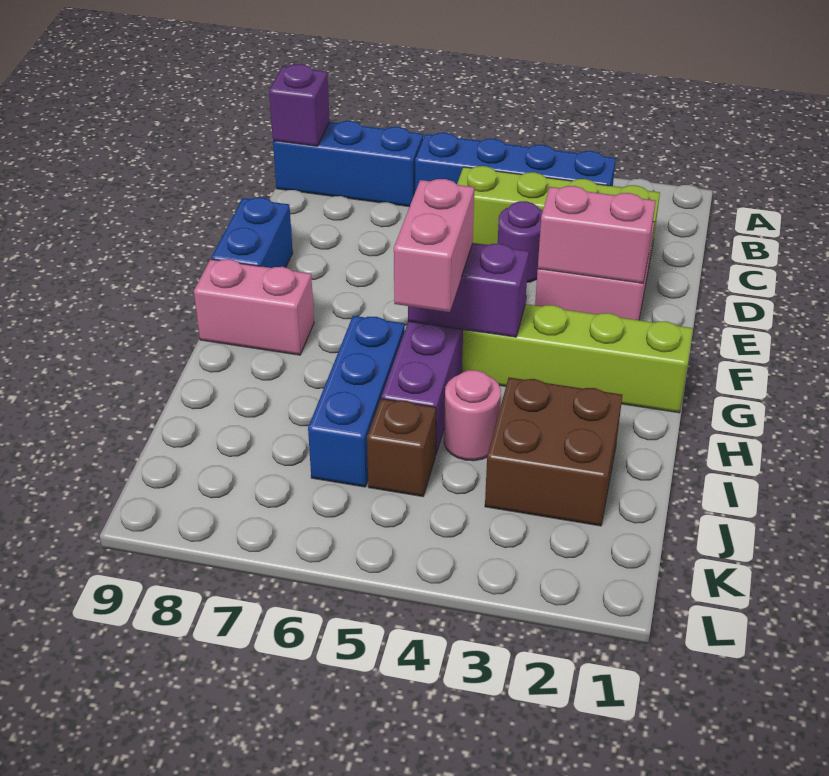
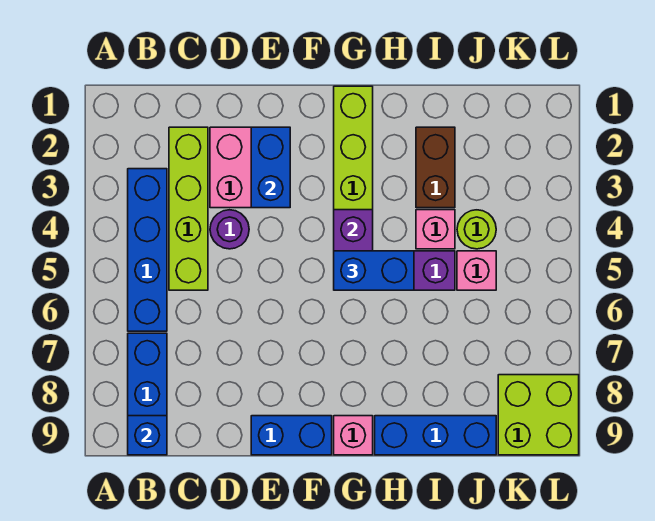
purple brick B9 level 2 -> blue brick B9 level 2
pink brick E2:E3 level 2 -> blue brick E2:E3 level 2
pink brick G5:H5 level 3 -> blue brick G5:H5 level 3
pink brick G8:G9 level 1 -> pink brick G9 level 1
blue brick H6:J6 level 1 -> blue brick H9:J9 level 1
brown brick I2:J3 level 1 -> brown brick I2:I3 level 1
pink round brick I4 level 1 -> pink brick I4 level 1
none -> lime round brick J4 level 1
brown brick J5 level 1 -> pink brick J5 level 1
none -> lime brick K8:L9 level 1

